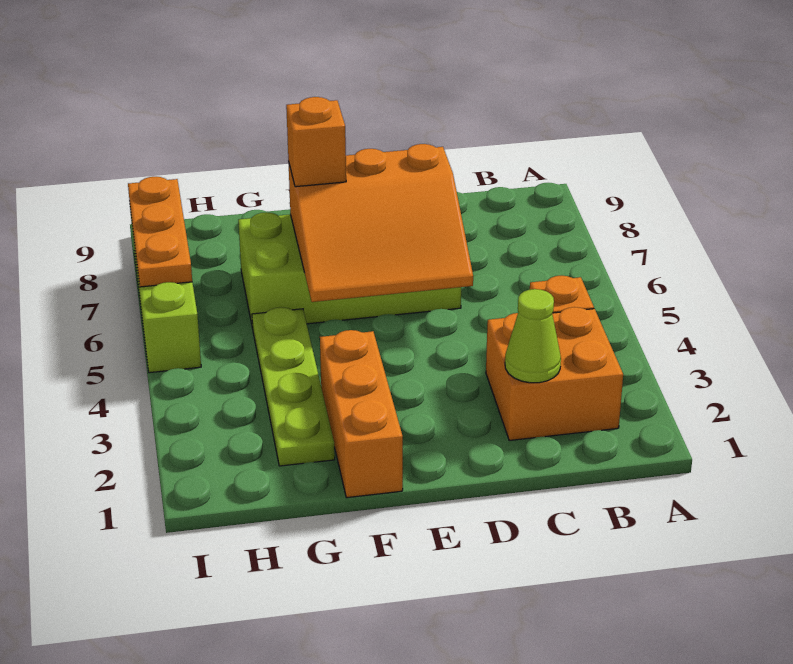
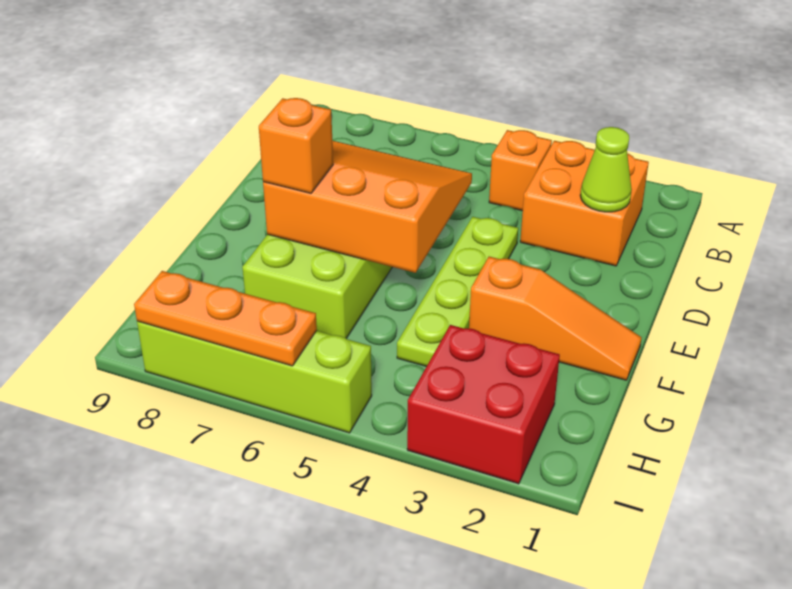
orange slope D5:F7 level 2 top 7 -> orange slope D5:F7 level 2 top F
orange brick F1:F3 level 1 -> orange slope F1:F3 level 1 top 3
lime plate G2:G5 level 1 -> lime plate D4:G4 level 1
none -> red brick H2:I3 level 1

